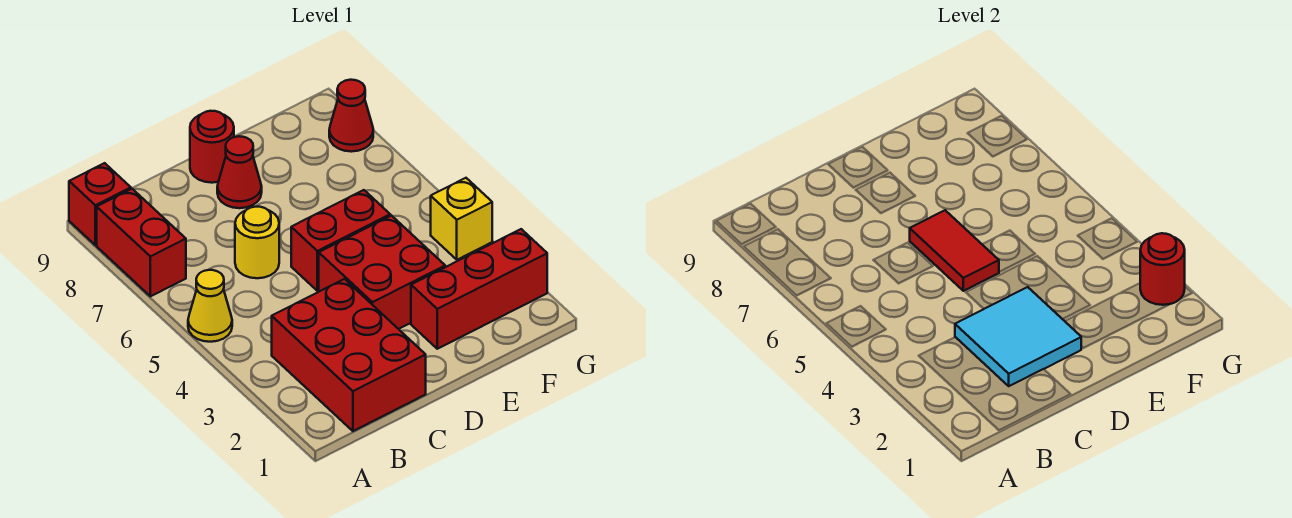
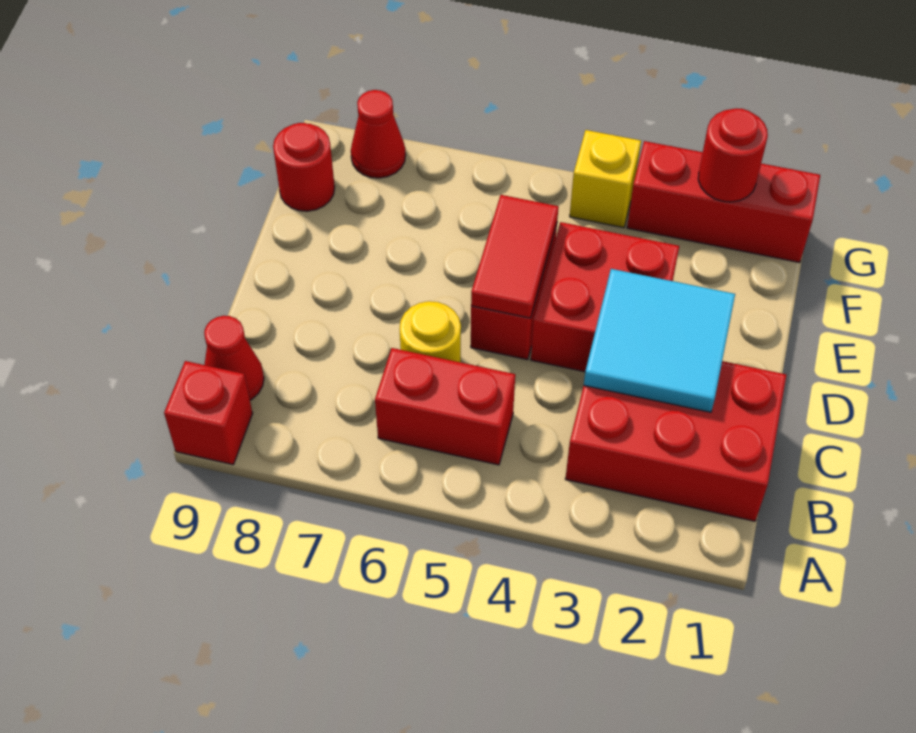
yellow cone A5 level 1 -> none
red brick A7:A8 level 1 -> red brick B5:B6 level 1
red tile D5:D6 level 2 -> red tile D5:E5 level 2
red cone D8 level 1 -> red cone B9 level 1
red round brick D9 level 1 -> red round brick F9 level 1
red brick E2:G2 level 1 -> red brick G1:G3 level 1

